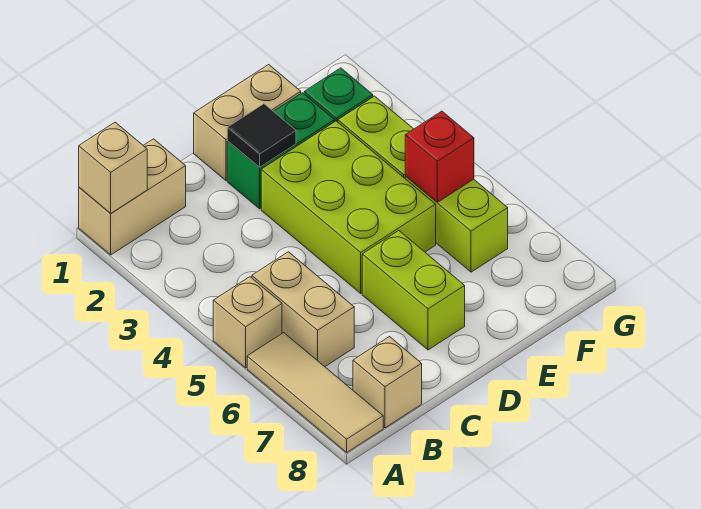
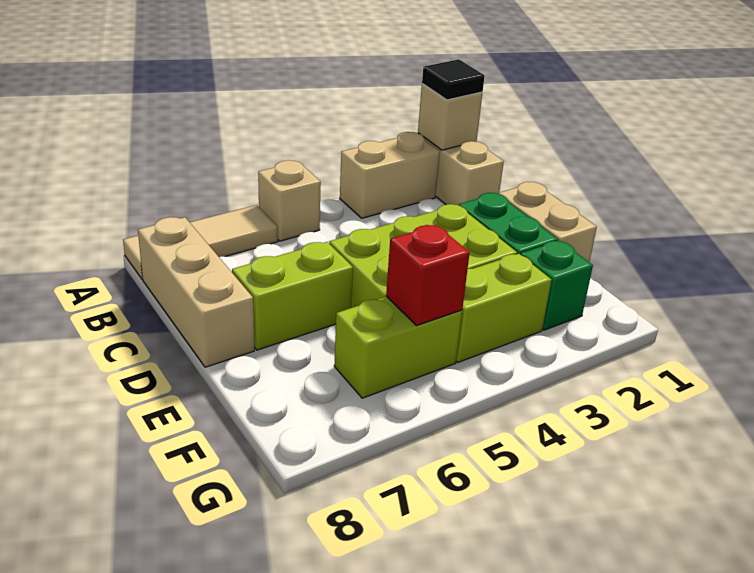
tan brick B5:B6 level 1 -> tan brick A2:A3 level 1
tan brick B8 level 1 -> tan brick B8:D8 level 1
black tile D2 level 2 -> black tile A1 level 3

